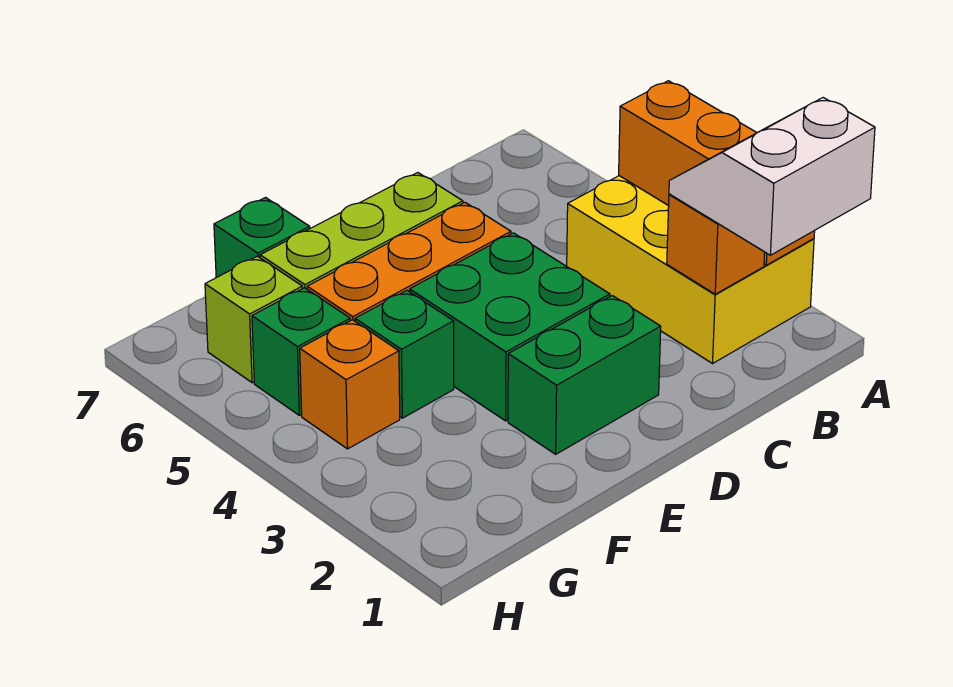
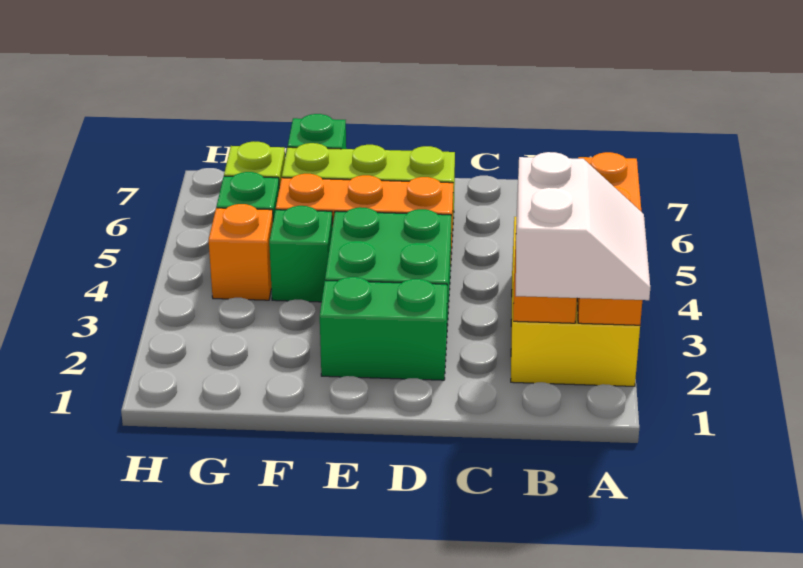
white slope A1:B2 level 3 top 1 -> white slope A1:B2 level 3 top B

